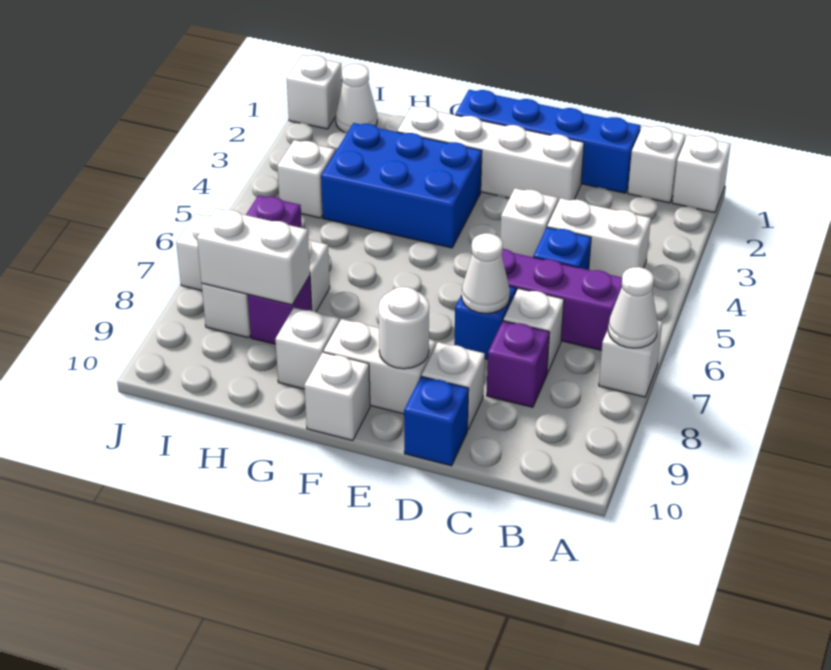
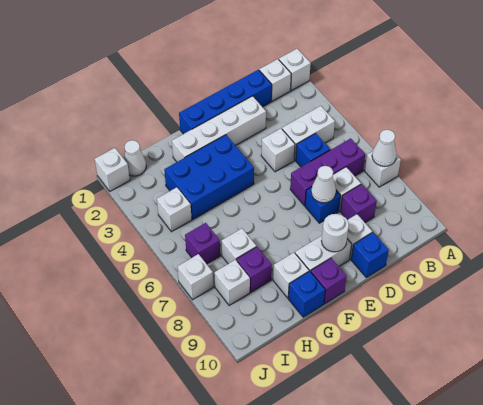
white brick F10 level 1 -> purple brick F10 level 1
none -> blue brick G10 level 1
white brick H8:I8 level 2 -> none

